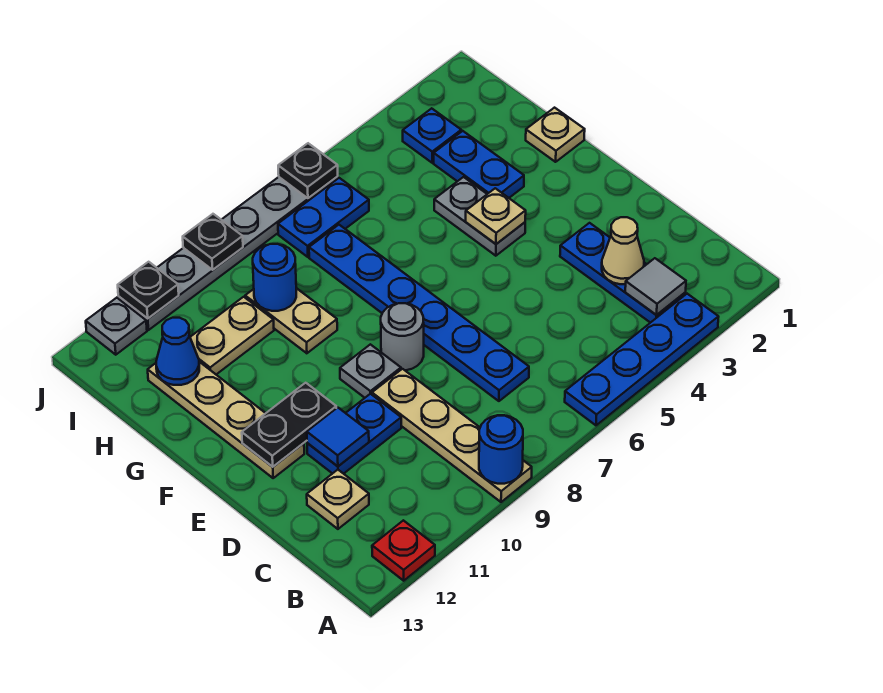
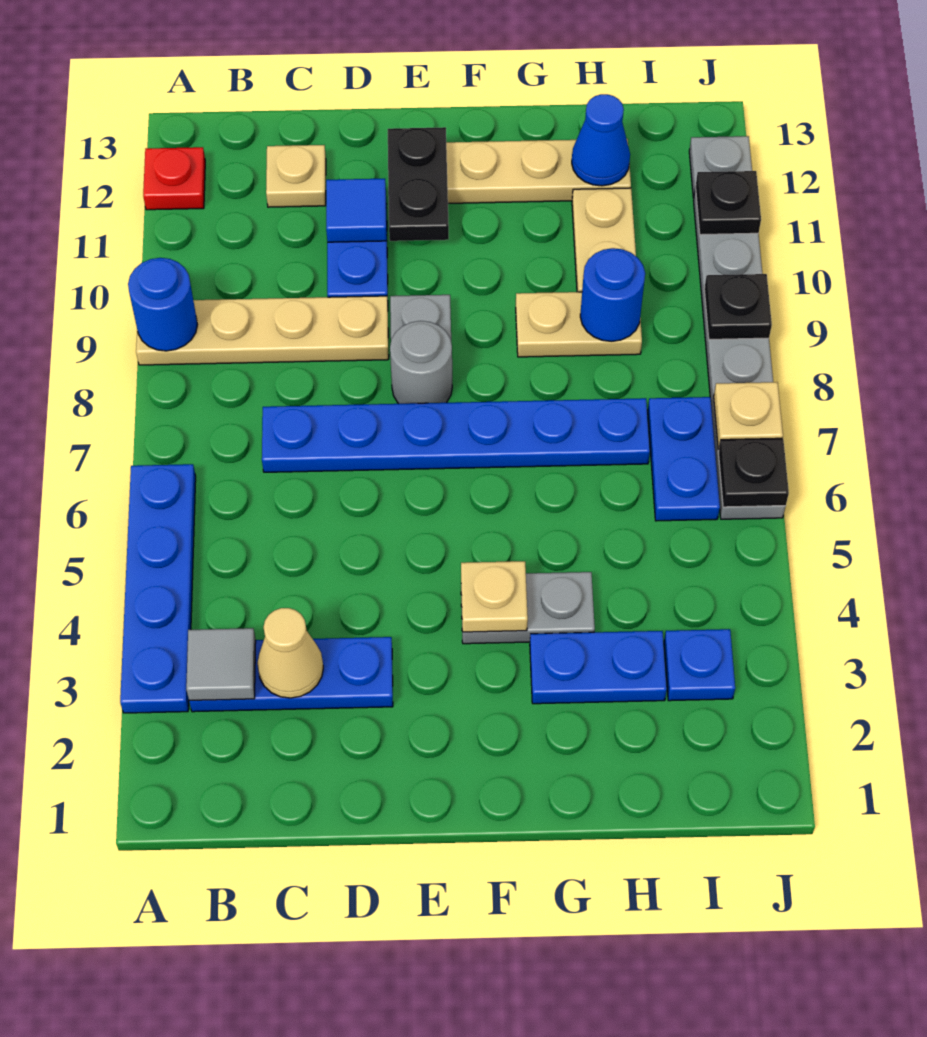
tan plate G1 level 1 -> tan plate J7 level 2

